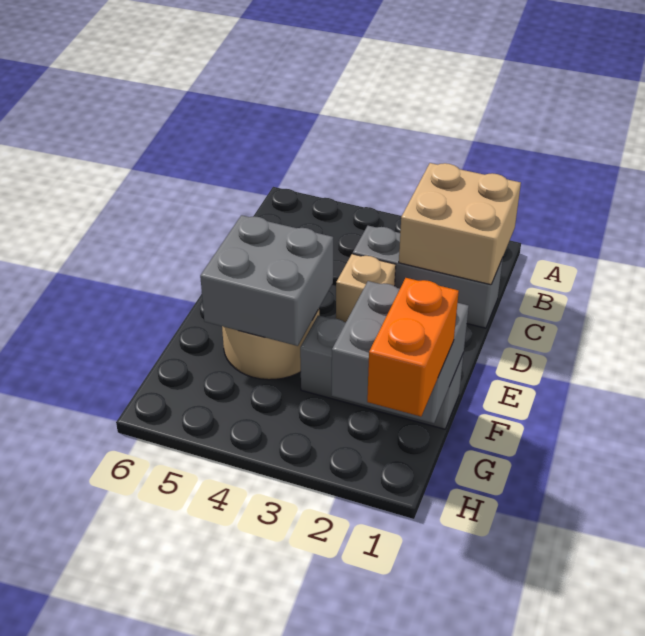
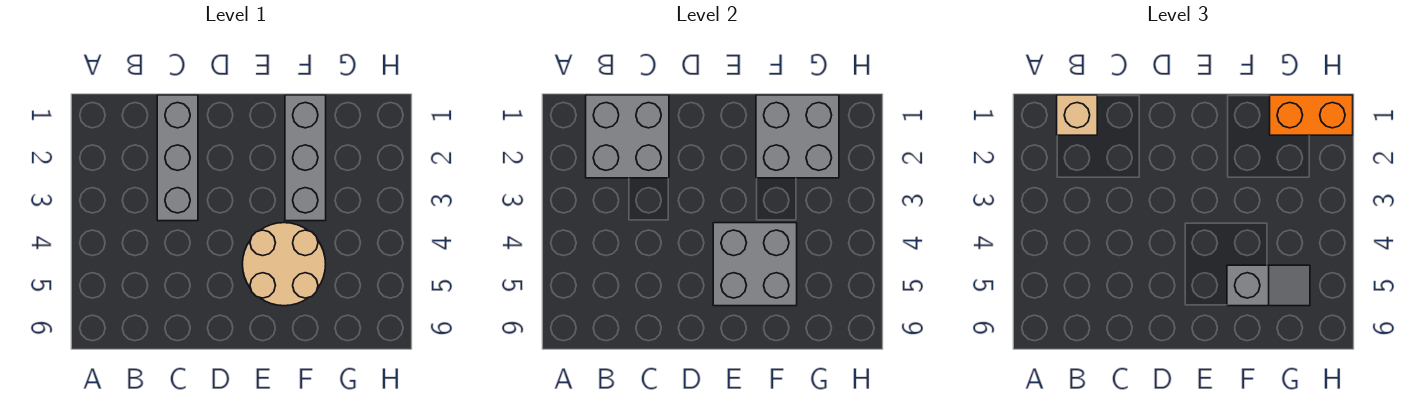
tan brick B1:C2 level 2 -> grey brick B1:C2 level 2
tan brick D3 level 1 -> tan brick B1 level 3
none -> grey slope F5:G5 level 3 top F

